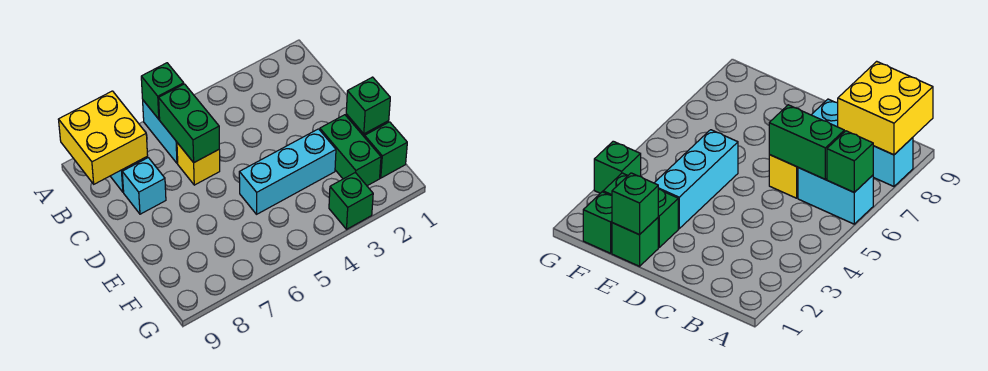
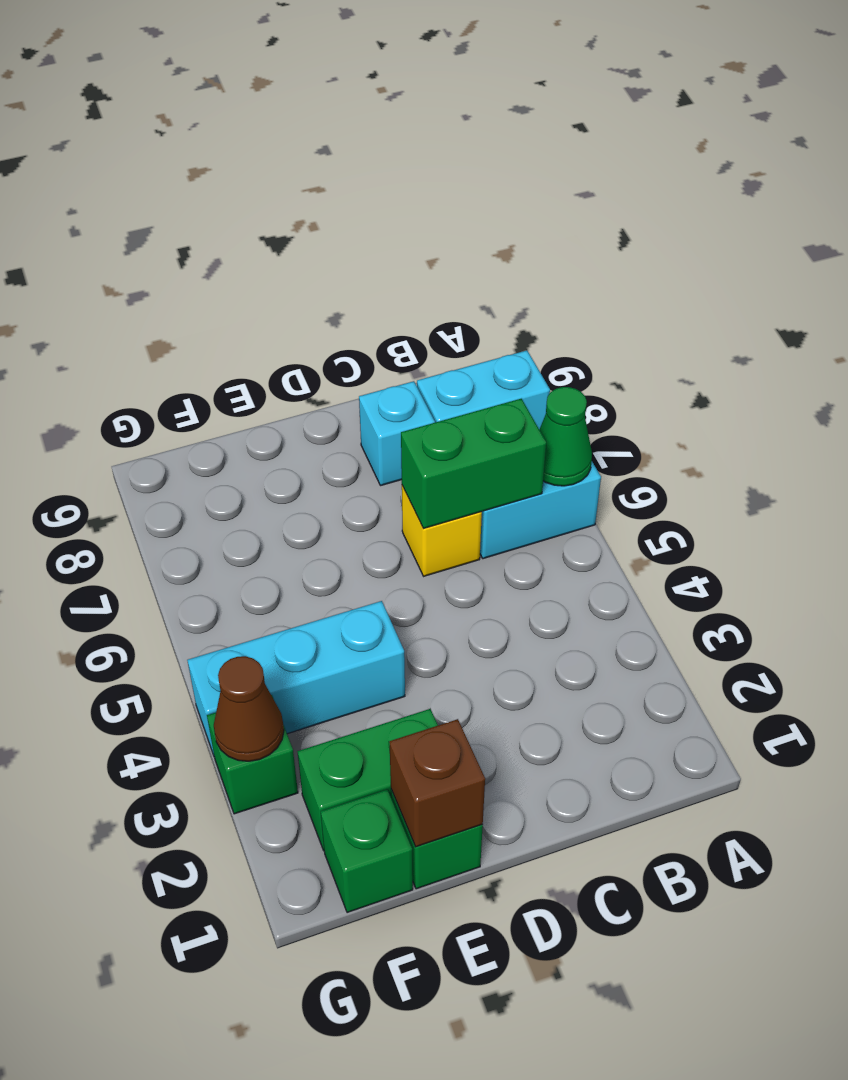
green brick A6 level 2 -> green cone A6 level 2
yellow brick A8:B9 level 2 -> none
green brick E1 level 2 -> brown brick E1 level 2
cyan brick E3:E5 level 1 -> cyan brick E4:G4 level 1
none -> brown cone G3 level 2

